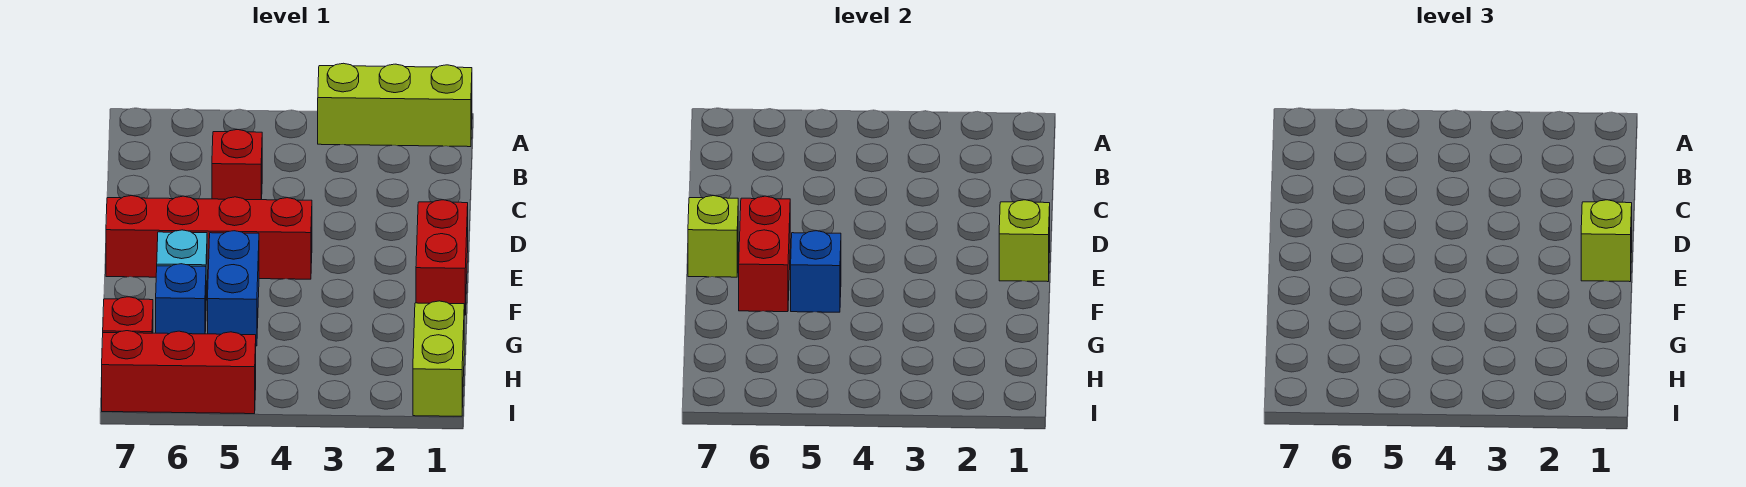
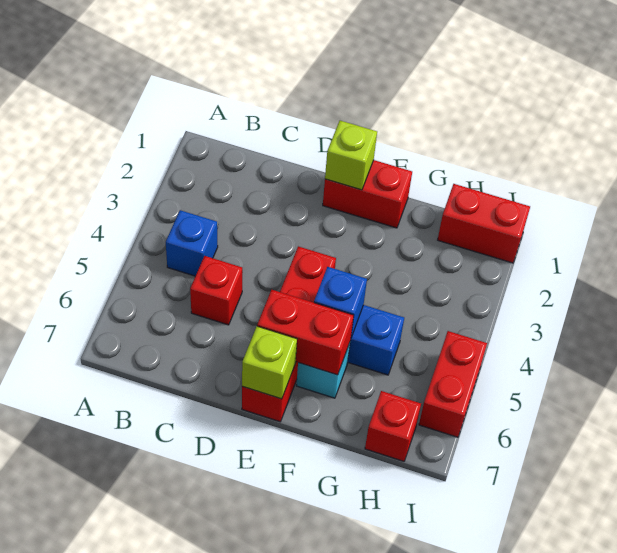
lime brick A1:A3 level 1 -> none
lime brick E1 level 3 -> none
blue brick G6 level 1 -> blue brick B4 level 1
lime brick H1:I1 level 1 -> red brick H1:I1 level 1
red brick I5:I7 level 1 -> red brick I5:I6 level 1

